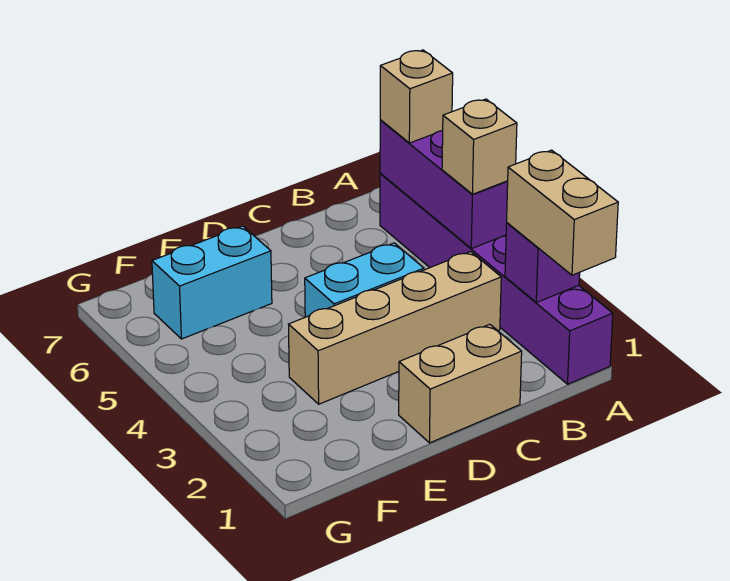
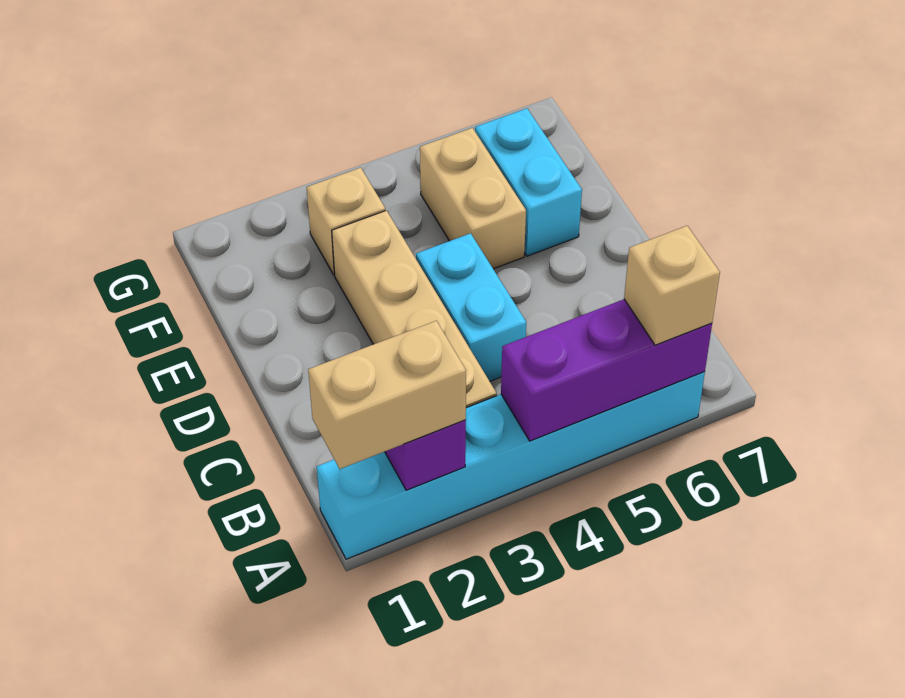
purple brick A1:A6 level 1 -> cyan brick A1:A6 level 1
tan brick A4 level 3 -> tan brick F3 level 1
tan brick C1:D1 level 1 -> tan brick E5:F5 level 1

